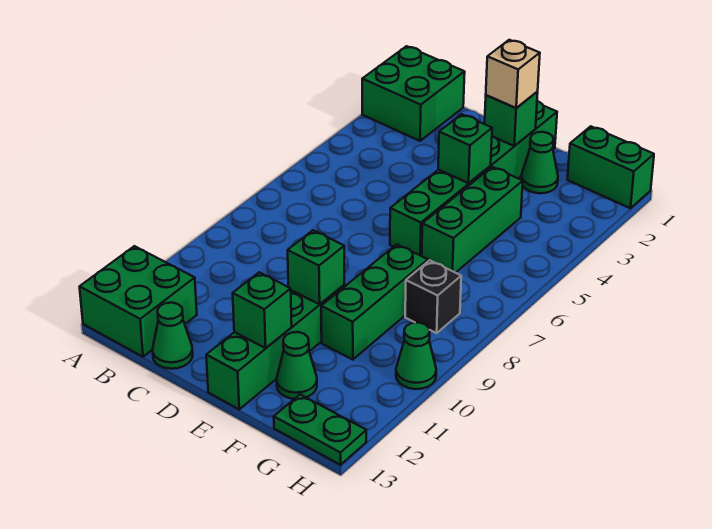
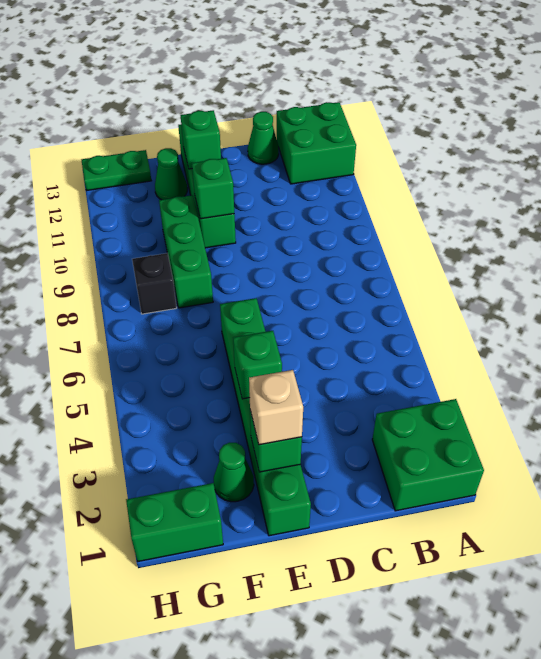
green brick F4:F6 level 1 -> none
green cone H10 level 1 -> none

